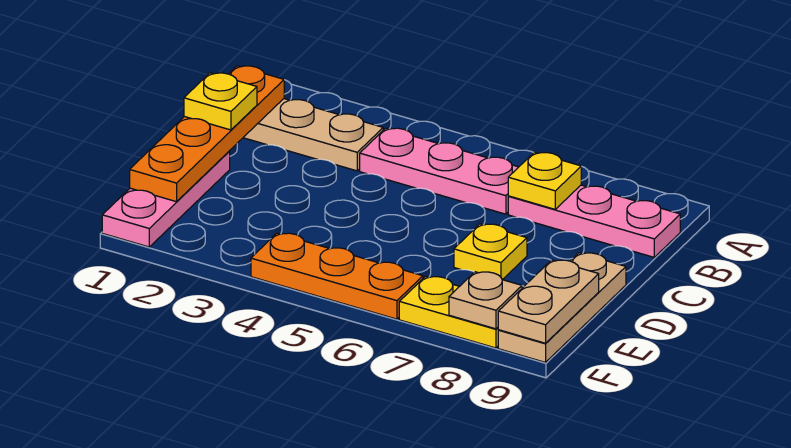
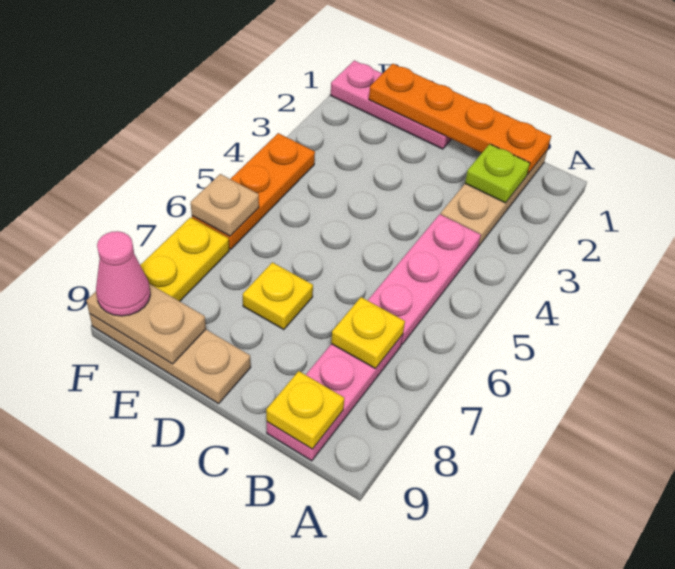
none -> lime plate B2 level 2
yellow plate C1 level 3 -> yellow plate B9 level 2
tan plate F8 level 2 -> tan plate F6 level 2
none -> pink cone F9 level 3

